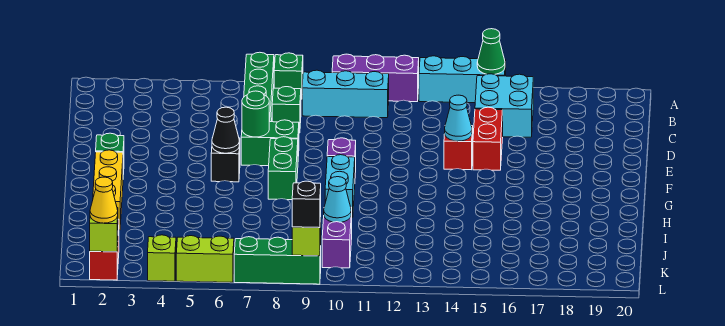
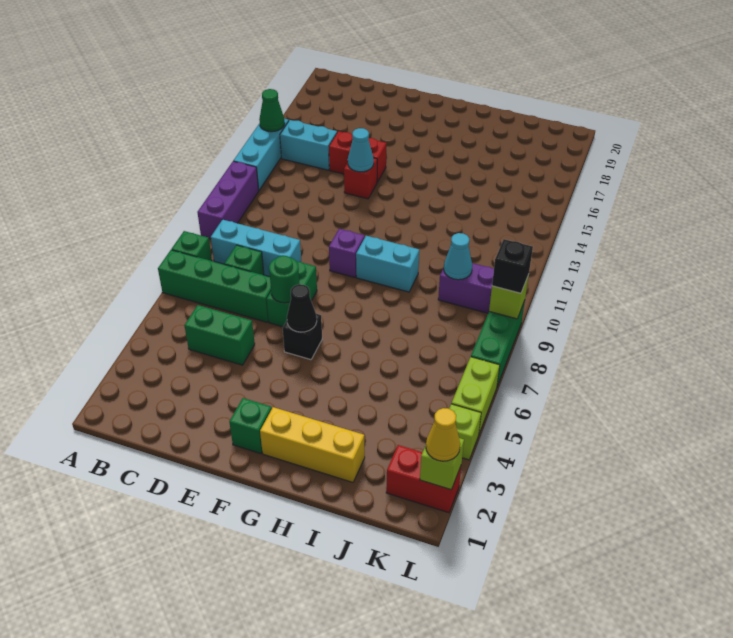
cyan brick B9:B11 level 1 -> cyan brick B9:D9 level 1
cyan brick B15:C16 level 1 -> cyan brick B15:C15 level 1
green brick F8:G8 level 1 -> green brick C5:D5 level 1

